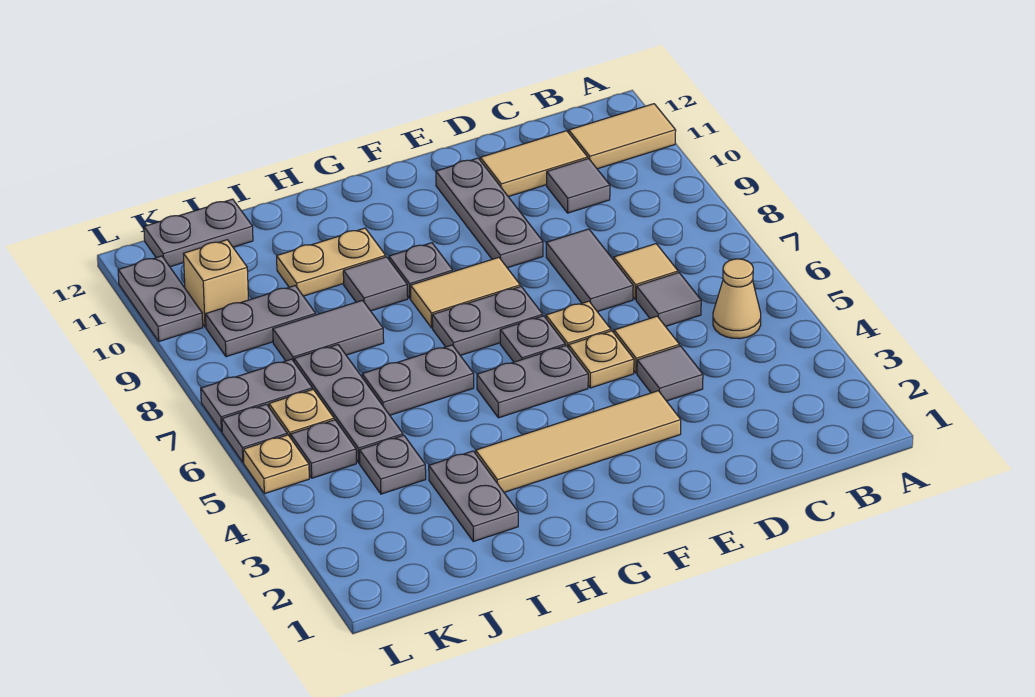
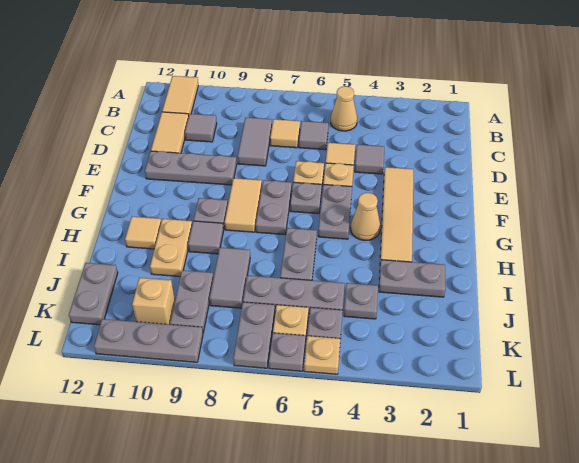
grey tile D7:D8 level 1 -> grey tile C8:D8 level 1
none -> tan cone G4 level 1
none -> tan tile H11 level 1
grey plate L10:L11 level 1 -> grey plate L9:L11 level 1

